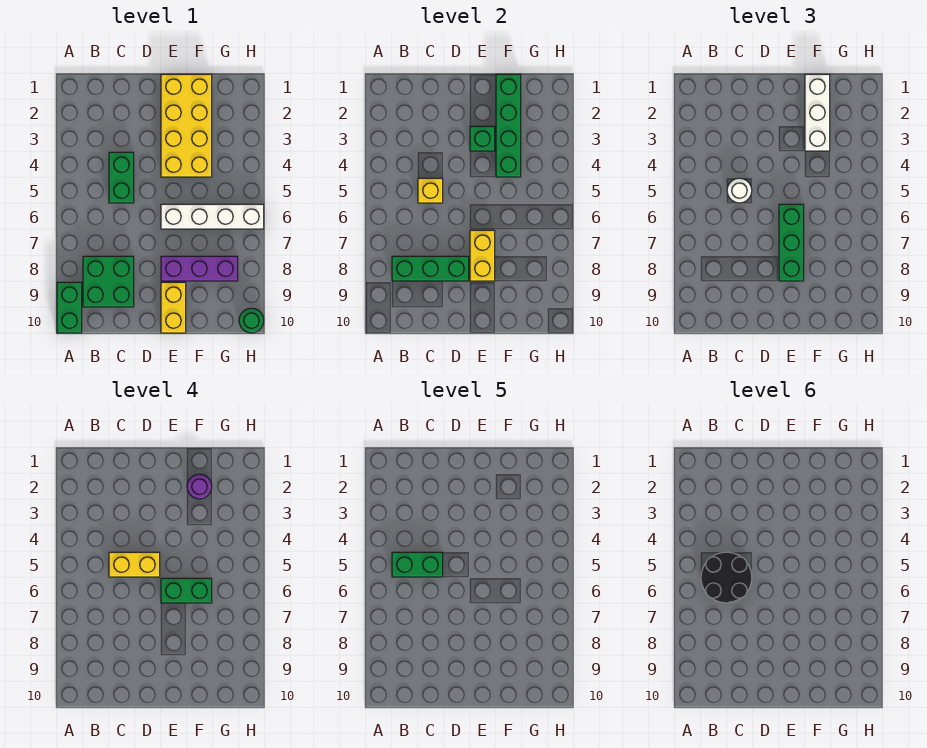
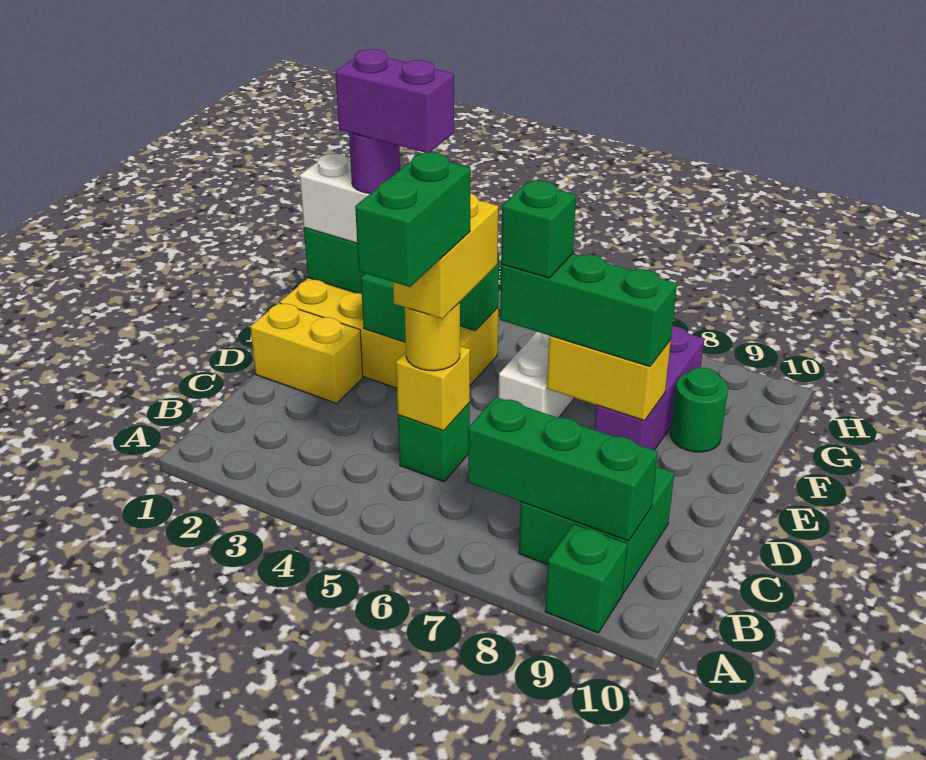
green brick A9:A10 level 1 -> green brick A9 level 1
black round brick B5:C6 level 6 -> none
green brick B8:D8 level 2 -> green brick B7:B9 level 2
green brick C4:C5 level 1 -> green brick C5 level 1
white round brick C5 level 3 -> yellow round brick C5 level 3
green brick E6:F6 level 4 -> green brick E6 level 4
yellow brick E9:E10 level 1 -> yellow brick D1:D2 level 1
none -> purple brick F2:F3 level 5
green round brick H10 level 1 -> green round brick F9 level 1

